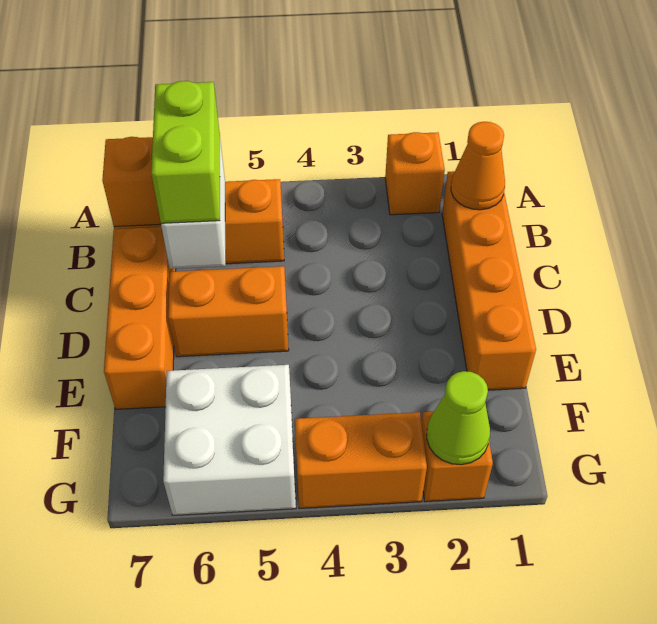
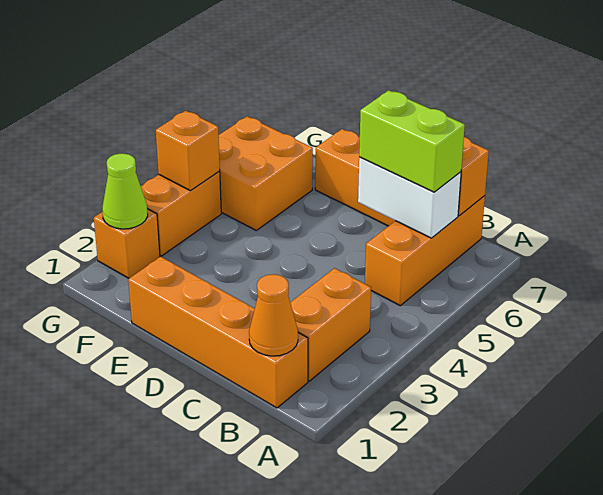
orange brick A2 level 1 -> orange brick G4 level 2
orange brick D5:D6 level 1 -> orange brick B2:B3 level 1
white brick F5:G6 level 1 -> orange brick F5:G6 level 1

